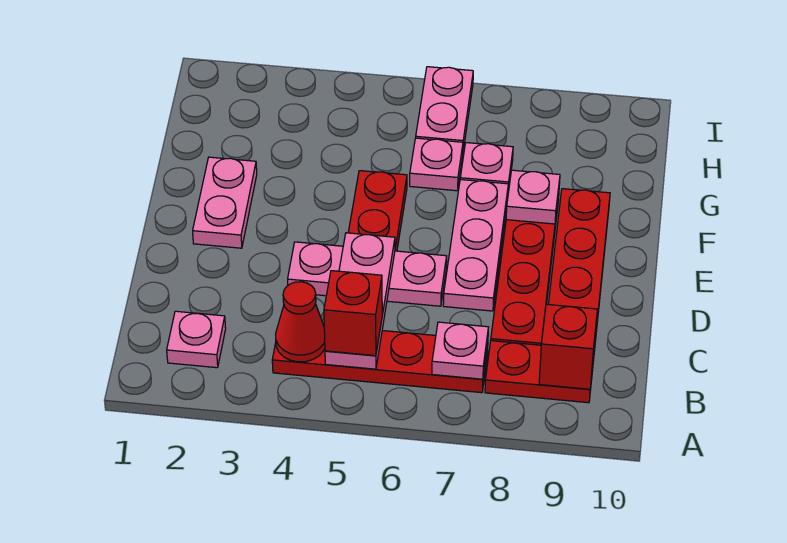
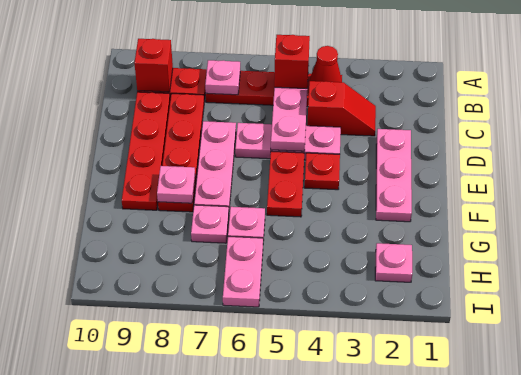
pink plate B2 level 1 -> pink plate H2 level 1
none -> red slope C3:C4 level 1 top 4
pink plate E2:F2 level 1 -> pink plate D2:F2 level 1
none -> red plate E4 level 1

